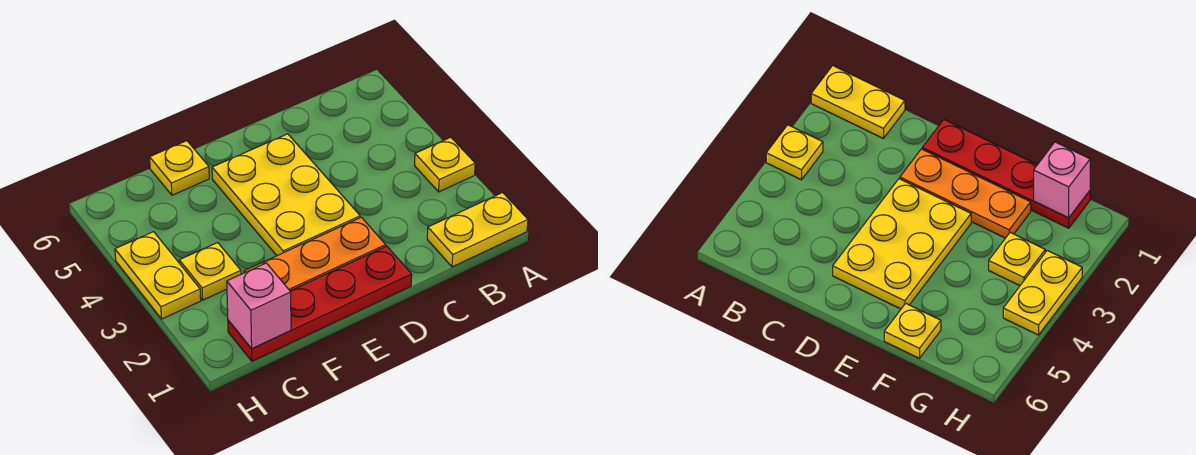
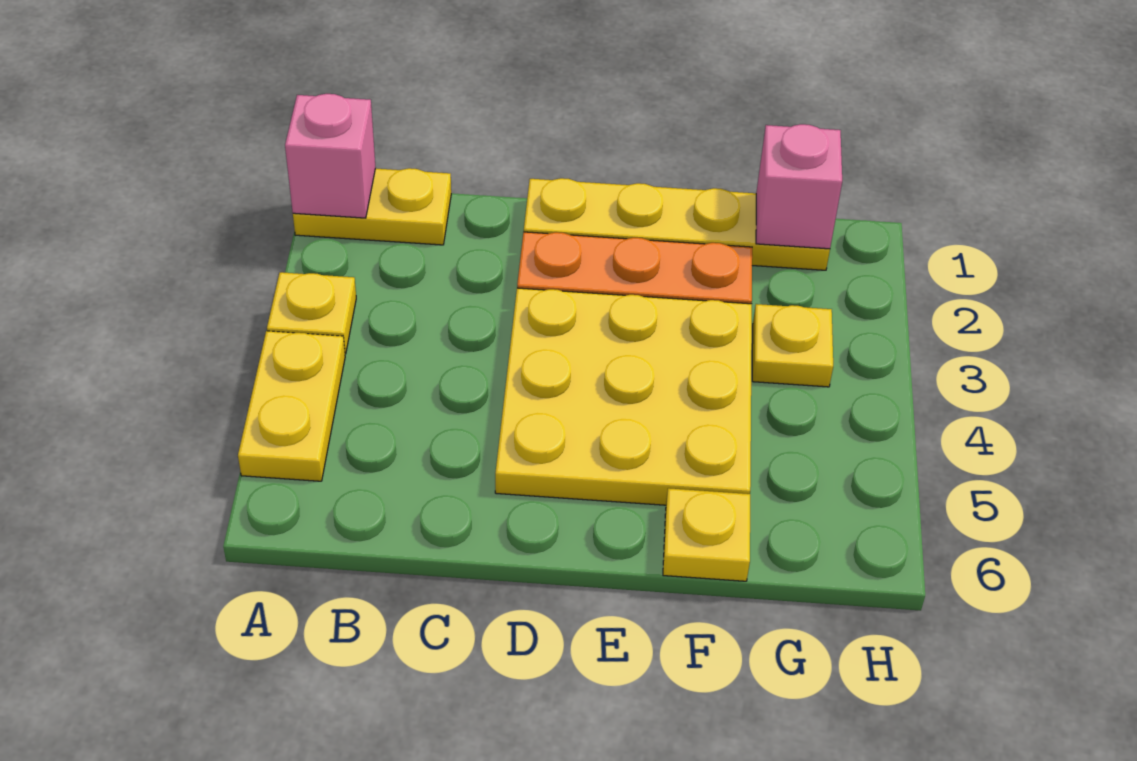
none -> pink brick A1 level 2
red plate D1:G1 level 1 -> yellow plate D1:G1 level 1
yellow plate D3:E5 level 1 -> yellow plate D3:F5 level 1
yellow plate H3:H4 level 1 -> yellow plate A4:A5 level 1

